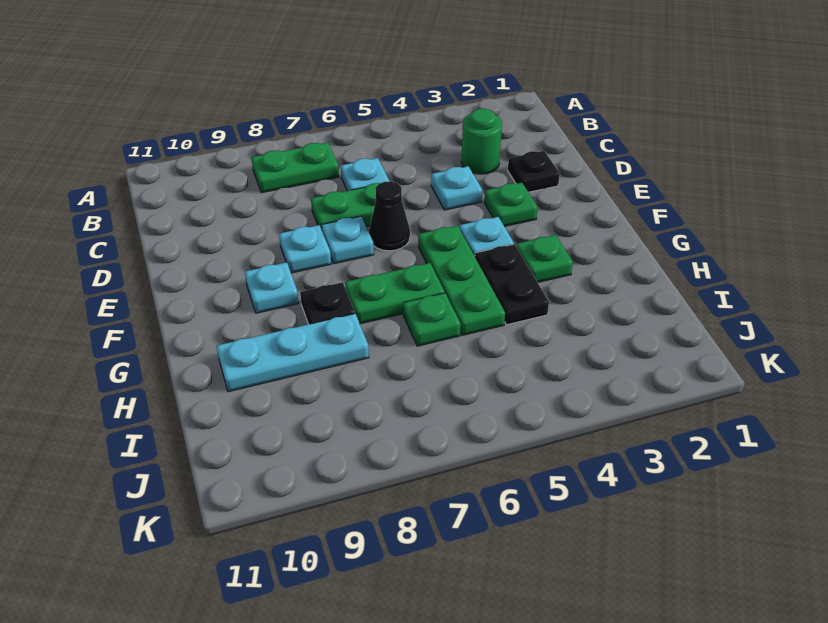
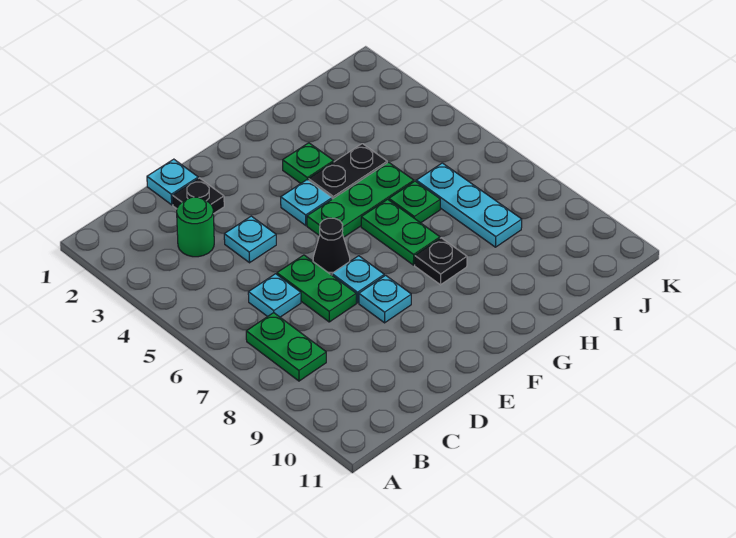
green plate E3 level 1 -> none
cyan plate F9 level 1 -> cyan plate D1 level 1
cyan plate H8:H10 level 1 -> cyan plate I6:I8 level 1

